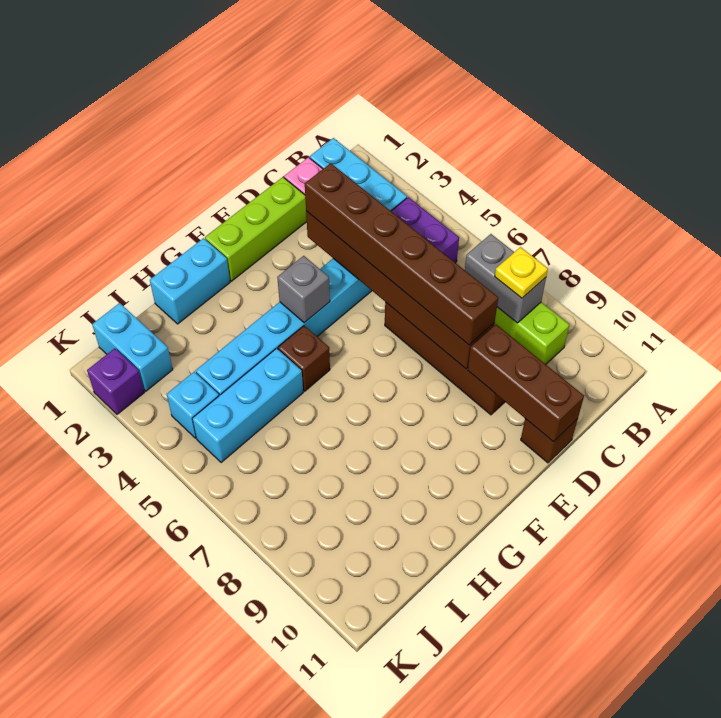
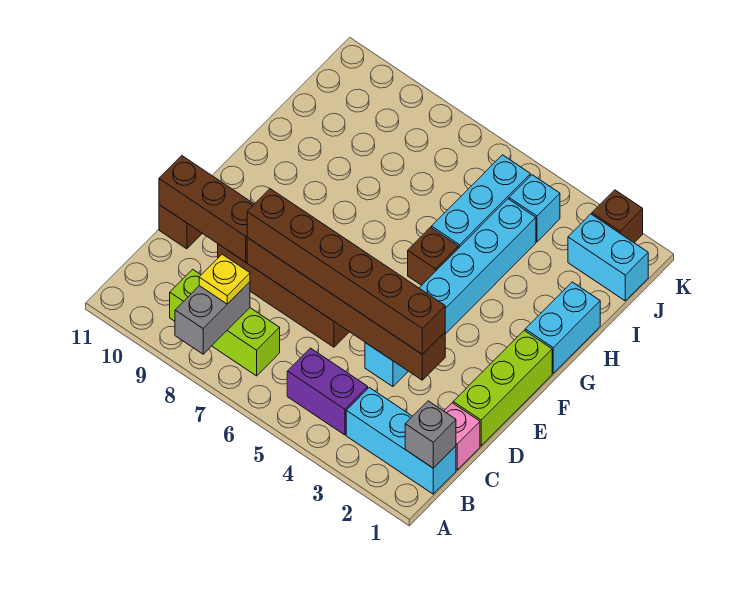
grey brick B7:B8 level 2 -> grey brick A8:B8 level 2
grey brick F4 level 2 -> grey brick B1 level 2
purple brick K2 level 1 -> brown brick K2 level 1

